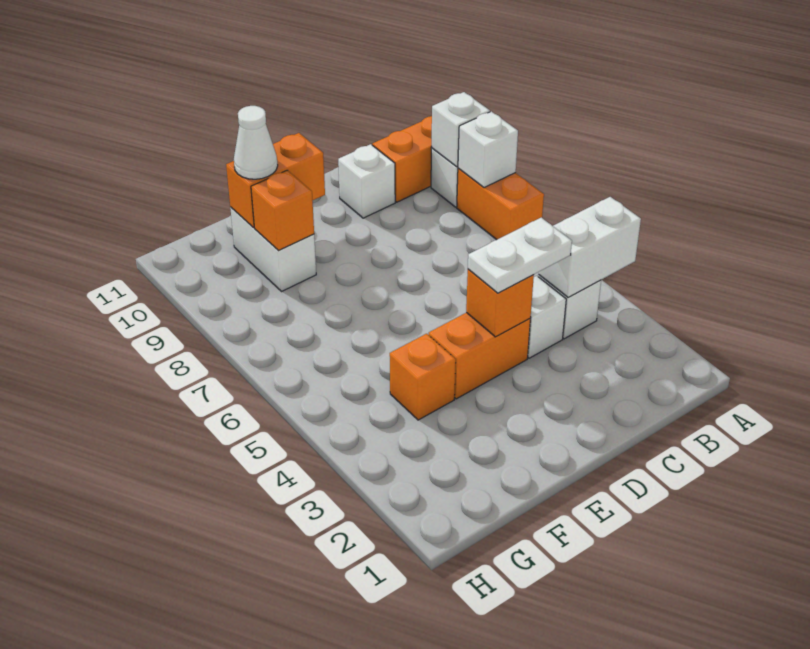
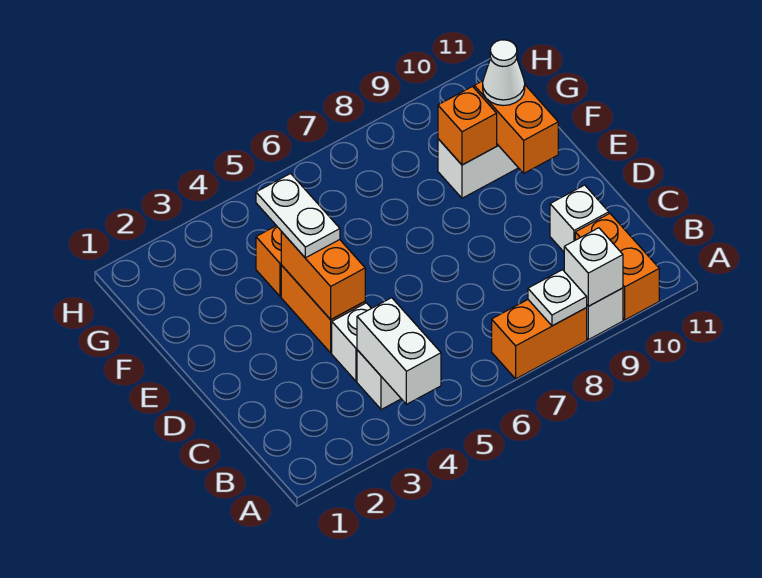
white brick A8 level 2 -> white plate A8 level 2
white plate C4:D4 level 3 -> white plate E4:F4 level 3
orange brick D4 level 2 -> orange brick D4:E4 level 2

